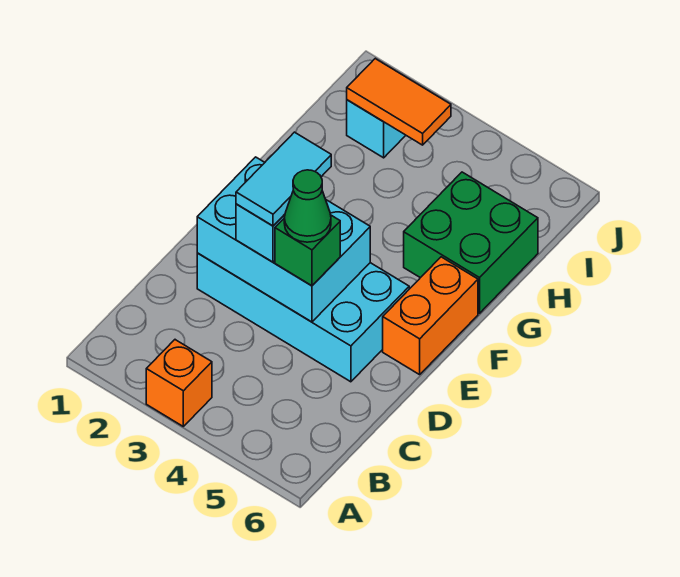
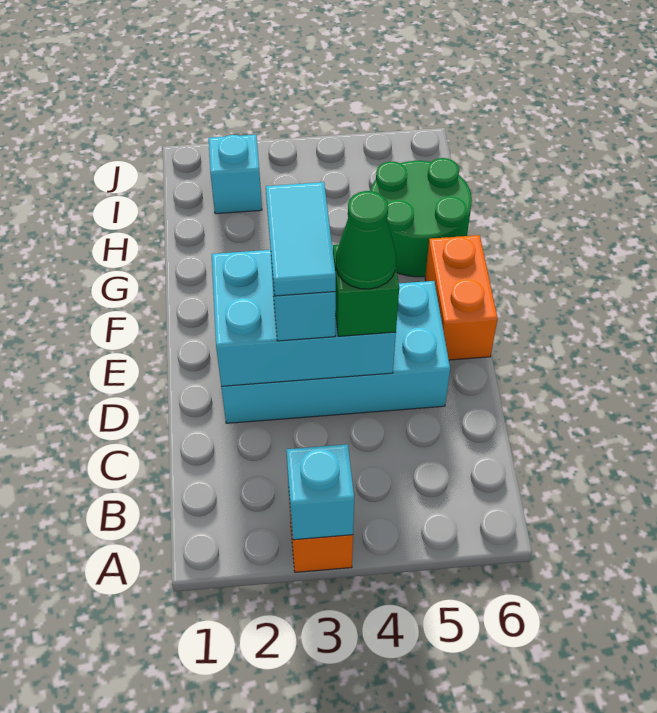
none -> cyan brick A3 level 2
green brick G5:H6 level 1 -> green round brick G5:H6 level 1
orange tile I2:I3 level 2 -> none

